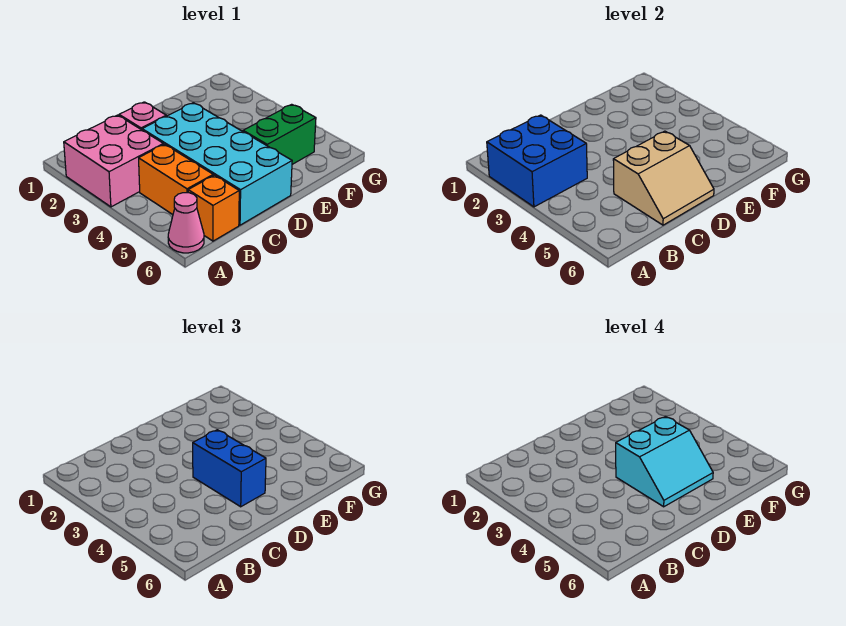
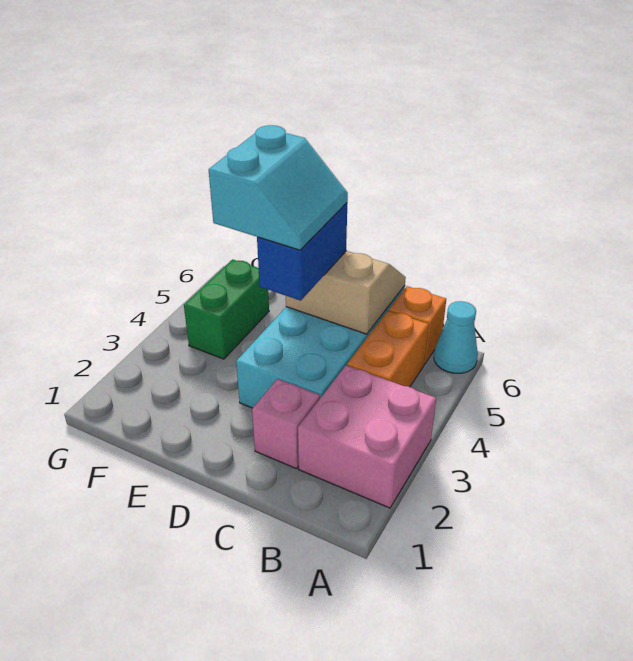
blue brick A2:B3 level 2 -> none
pink cone A6 level 1 -> cyan cone A6 level 1
cyan slope D4:E5 level 4 top 4 -> cyan slope D4:E5 level 4 top E
green brick E5:F5 level 1 -> green brick F4:F5 level 1

